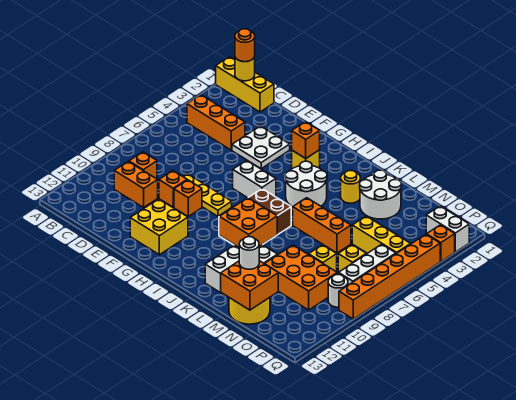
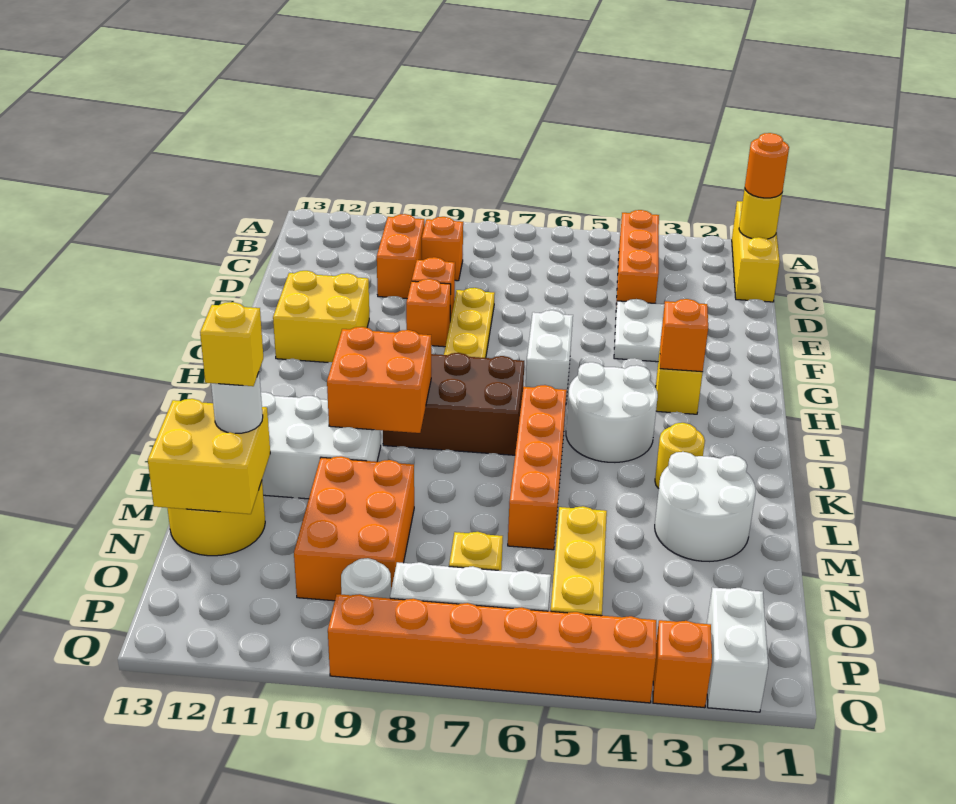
orange brick K6:M6 level 1 -> orange brick J6:M6 level 1
orange brick M12:N13 level 2 -> yellow brick M12:N13 level 2
yellow brick N8 level 1 -> yellow brick M12 level 4

